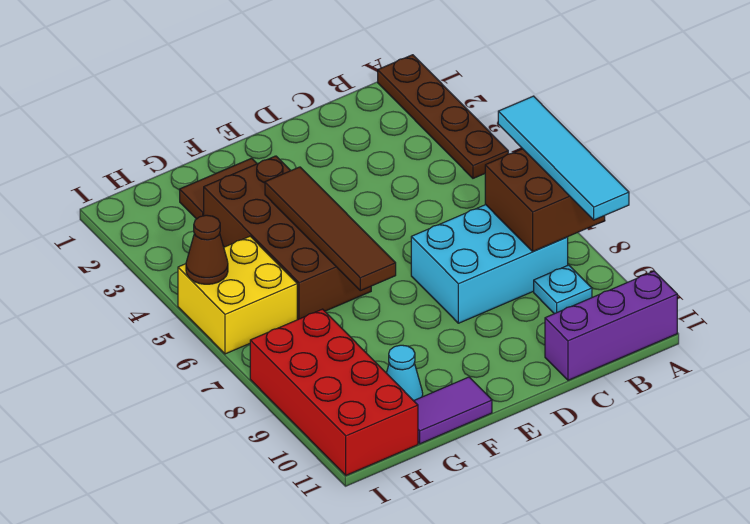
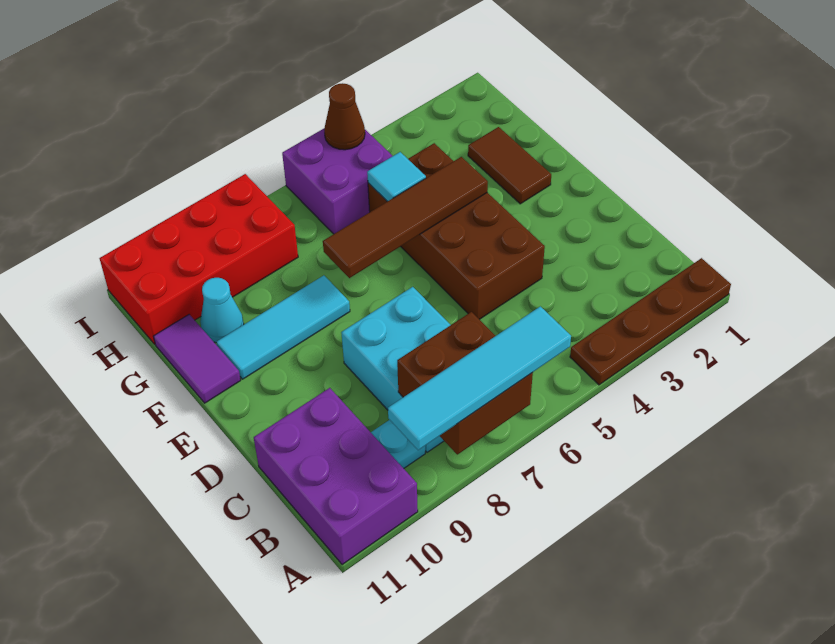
purple brick A11:C11 level 1 -> purple brick A10:C11 level 1
brown brick F3:G6 level 1 -> brown brick D4:G5 level 1
none -> cyan tile F8:F10 level 1
none -> cyan tile G5 level 2
yellow brick H5:I6 level 1 -> purple brick H5:I6 level 1

